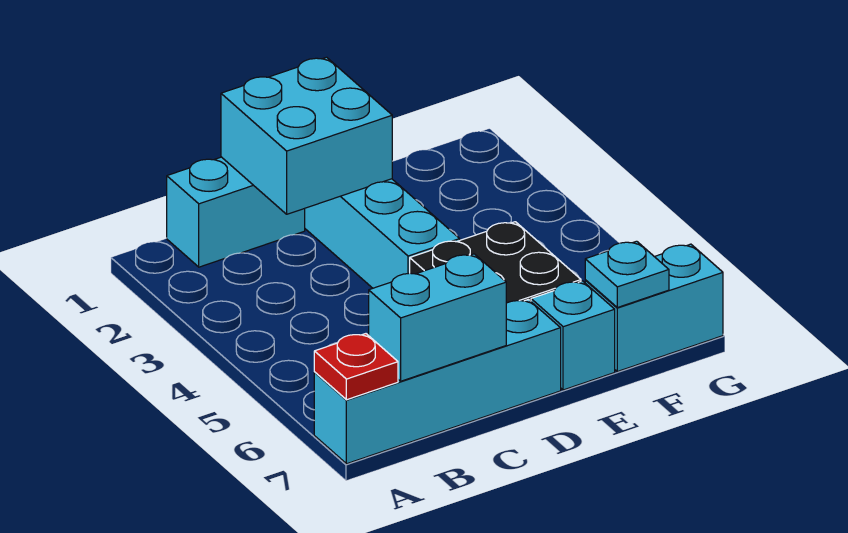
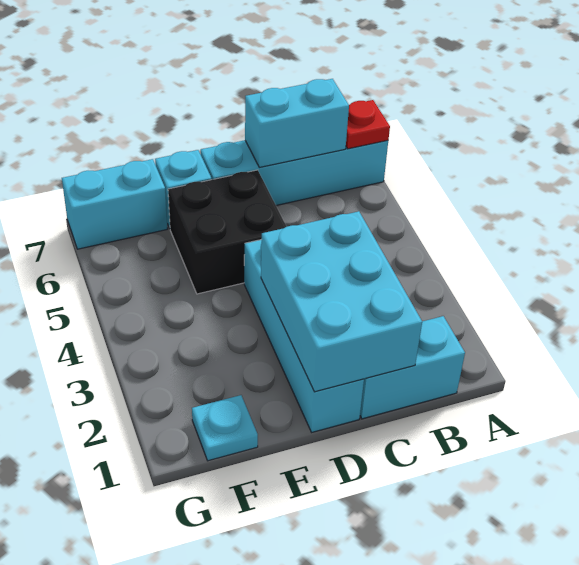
cyan brick C1:D2 level 2 -> cyan brick C1:D3 level 2
cyan plate F7 level 2 -> cyan plate F1 level 1

